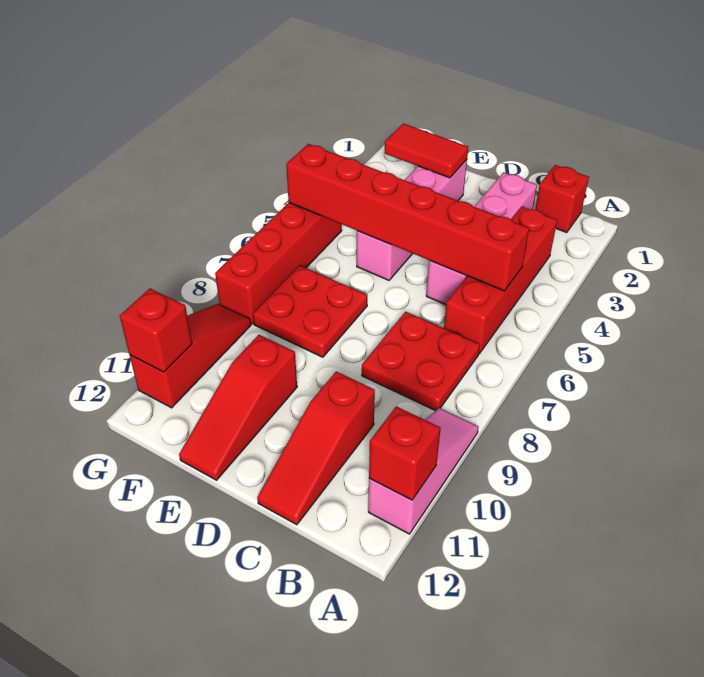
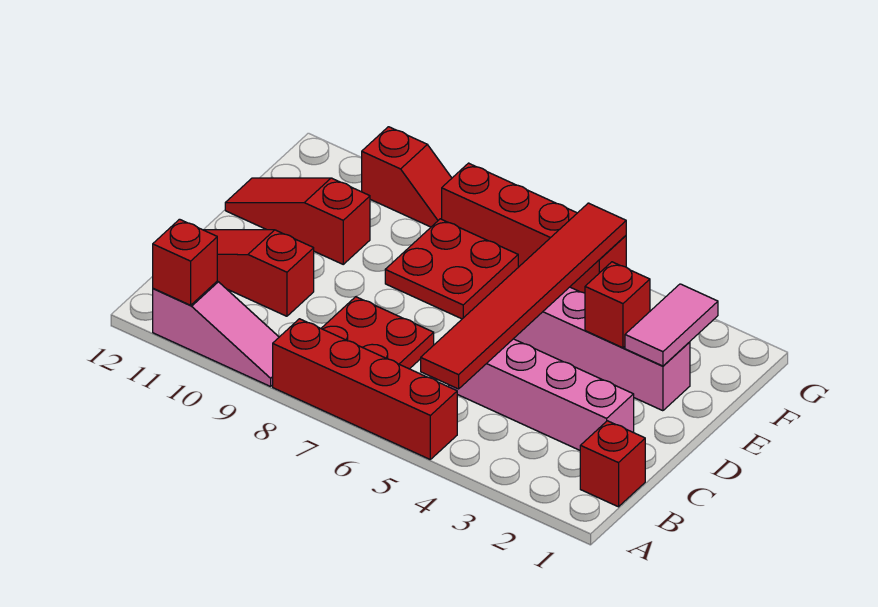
red brick B3:B6 level 1 -> red brick A5:A8 level 1
red brick B5:G5 level 2 -> red tile B5:G5 level 2
red tile E2:F2 level 2 -> pink tile E2:F2 level 2
red slope G9:G11 level 1 top 11 -> red slope G9:G10 level 1 top 10
red brick G11 level 2 -> red brick E3 level 2

